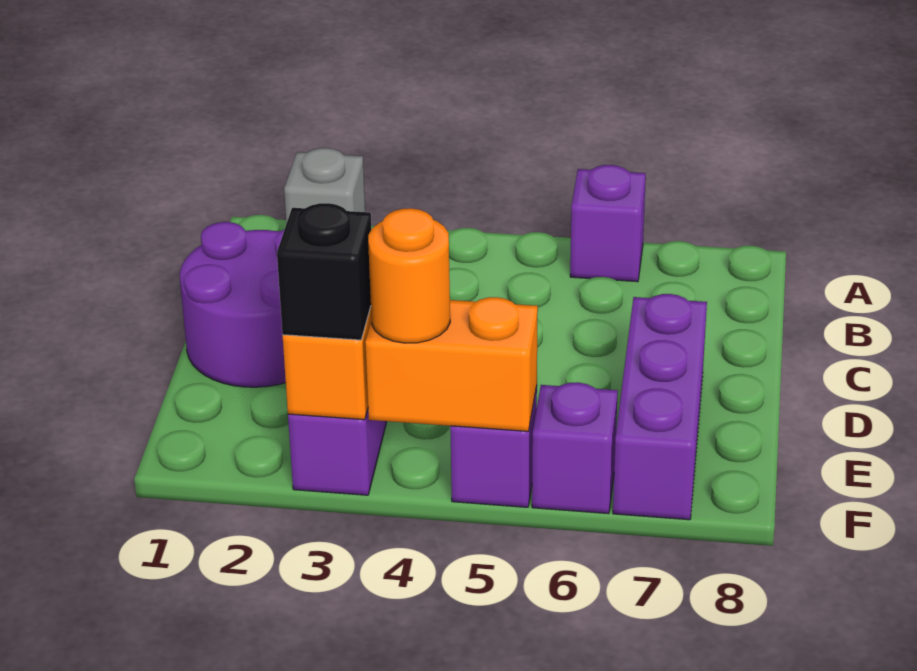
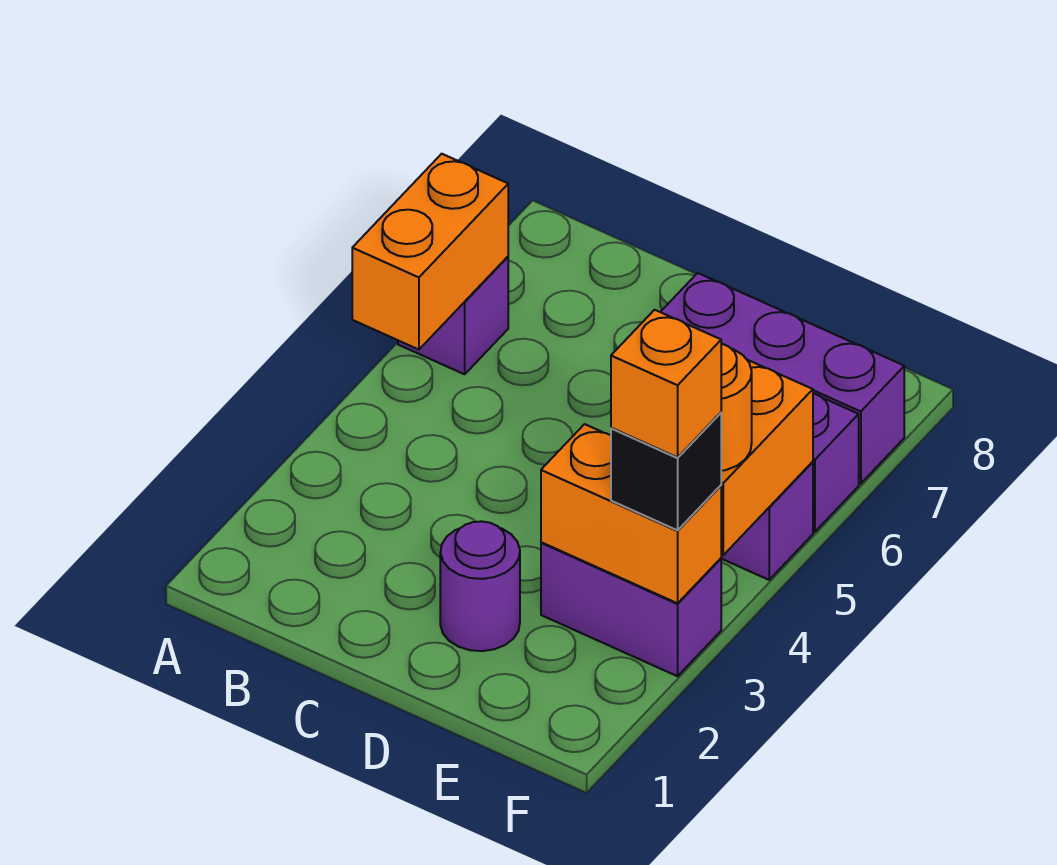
grey brick A2 level 1 -> none
none -> orange brick A5:A6 level 2
purple round brick C1:D2 level 1 -> purple round brick D2 level 1
none -> orange brick F3 level 4

